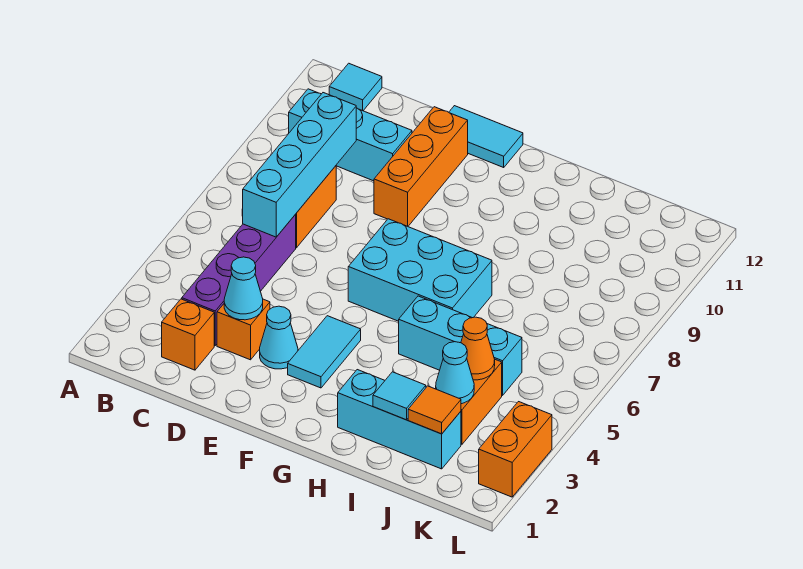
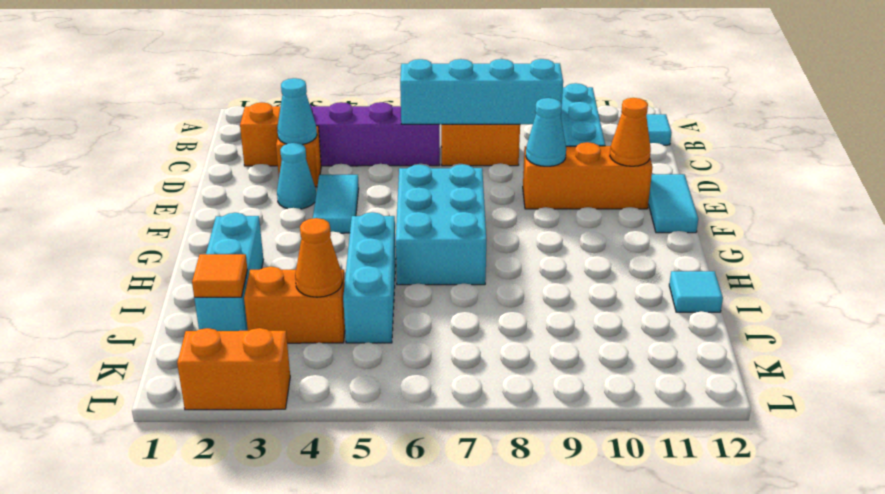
none -> orange cone E11 level 2
cyan tile F3:F4 level 1 -> cyan tile E4:F4 level 1
cyan tile I2 level 2 -> cyan tile I12 level 1
cyan cone J3 level 2 -> cyan cone E9 level 2

